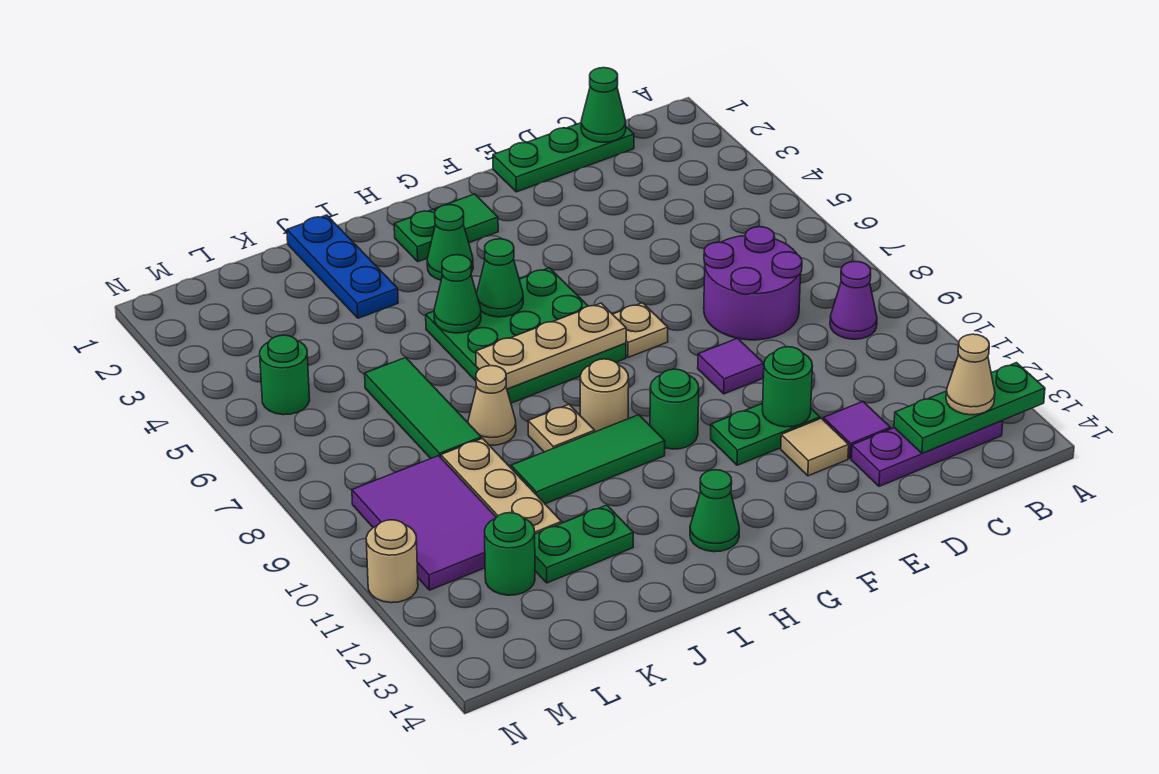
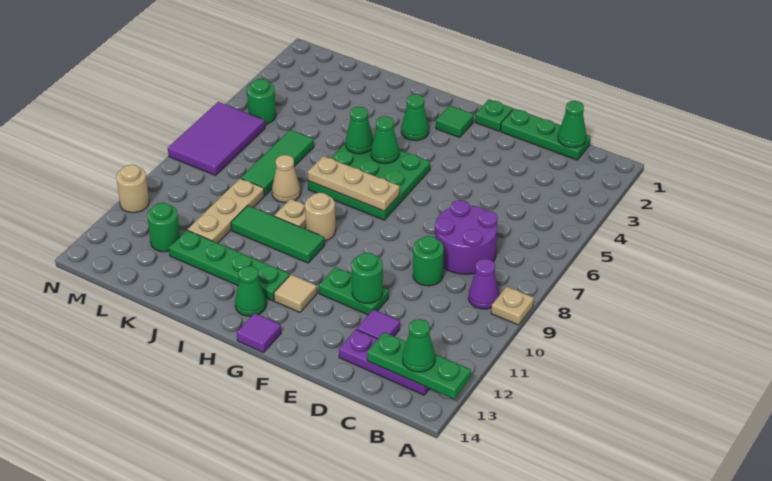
tan cone B13 level 3 -> green cone B13 level 3
purple tile E9 level 1 -> purple tile G14 level 1
tan tile E12 level 1 -> tan tile G12 level 1
tan plate F7 level 1 -> tan plate A9 level 1
green round brick G10 level 1 -> green round brick D9 level 1
green plate H2 level 1 -> green plate F1 level 1
blue plate J1:J3 level 1 -> none
green plate J12:K12 level 1 -> green plate H12:K12 level 1
purple tile L9:M11 level 1 -> purple tile M6:N8 level 1

